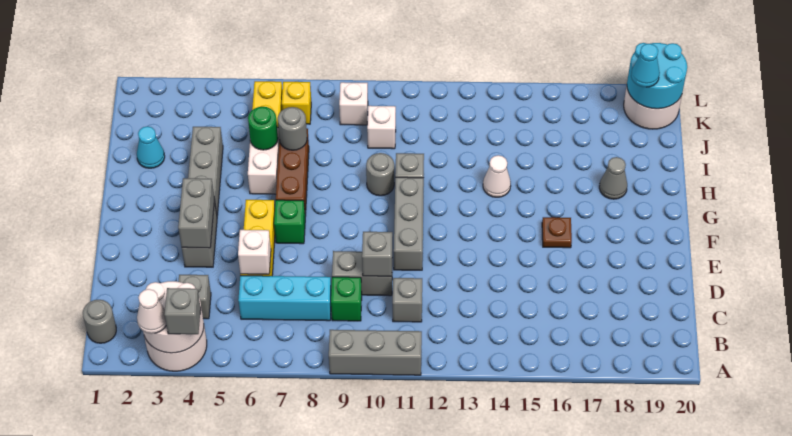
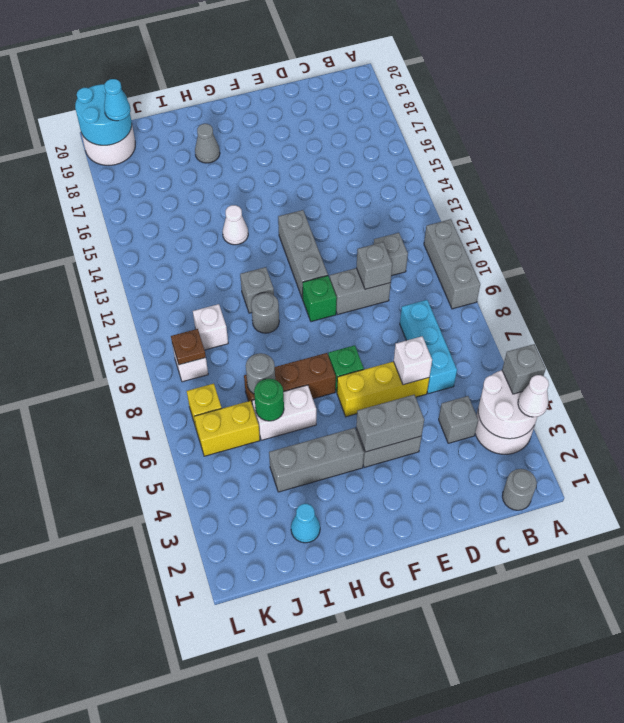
green brick C9 level 1 -> green brick F10 level 1
grey brick D9:D10 level 1 -> grey brick D10:E10 level 1
grey brick E11:G11 level 1 -> grey brick F11:F13 level 1
brown plate F16 level 1 -> brown plate K9 level 2

